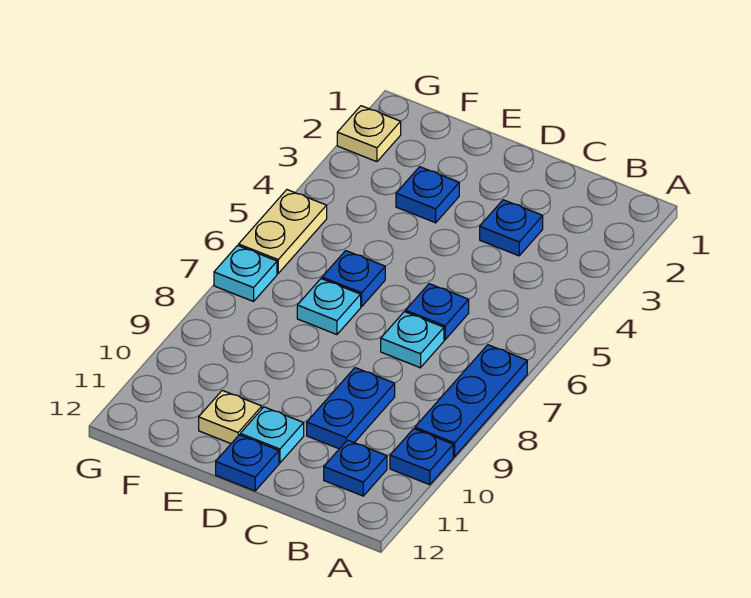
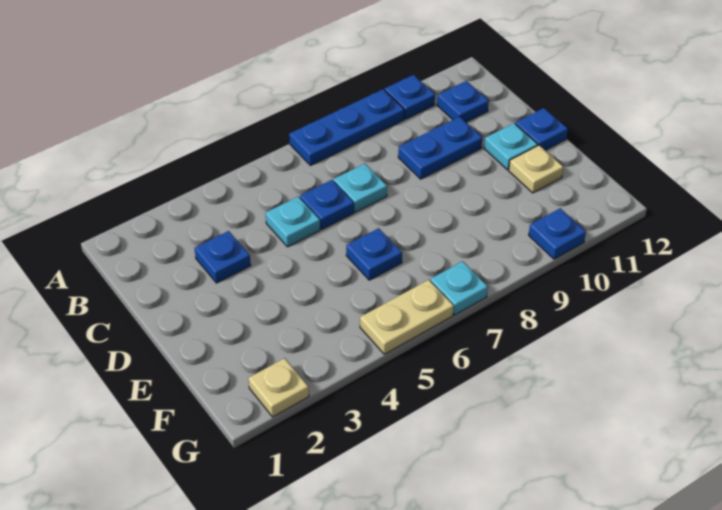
blue plate E3 level 1 -> blue plate G10 level 1
cyan plate E7 level 1 -> cyan plate C5 level 1

